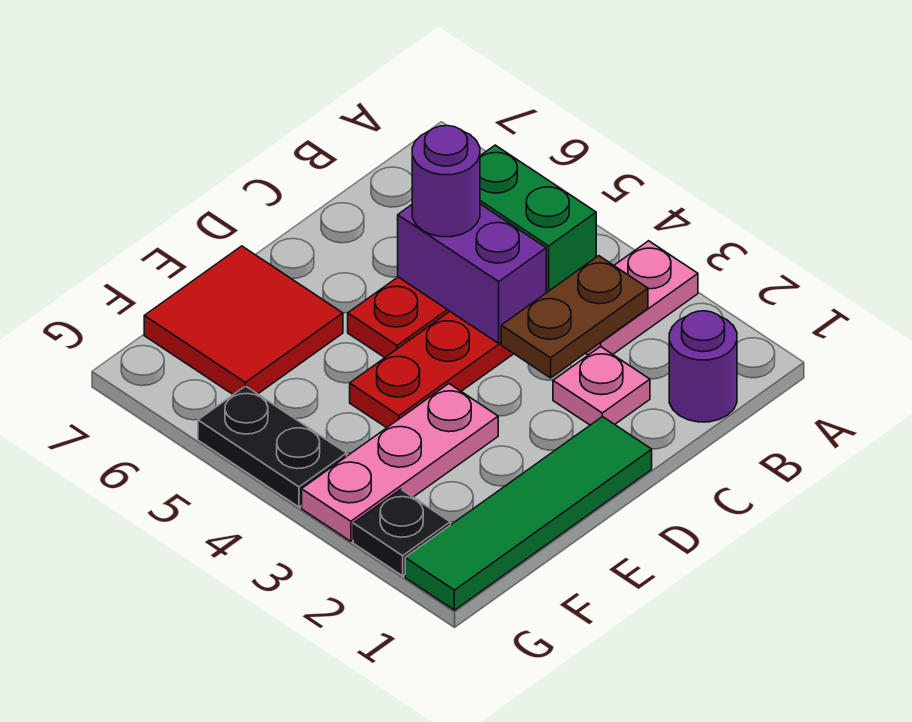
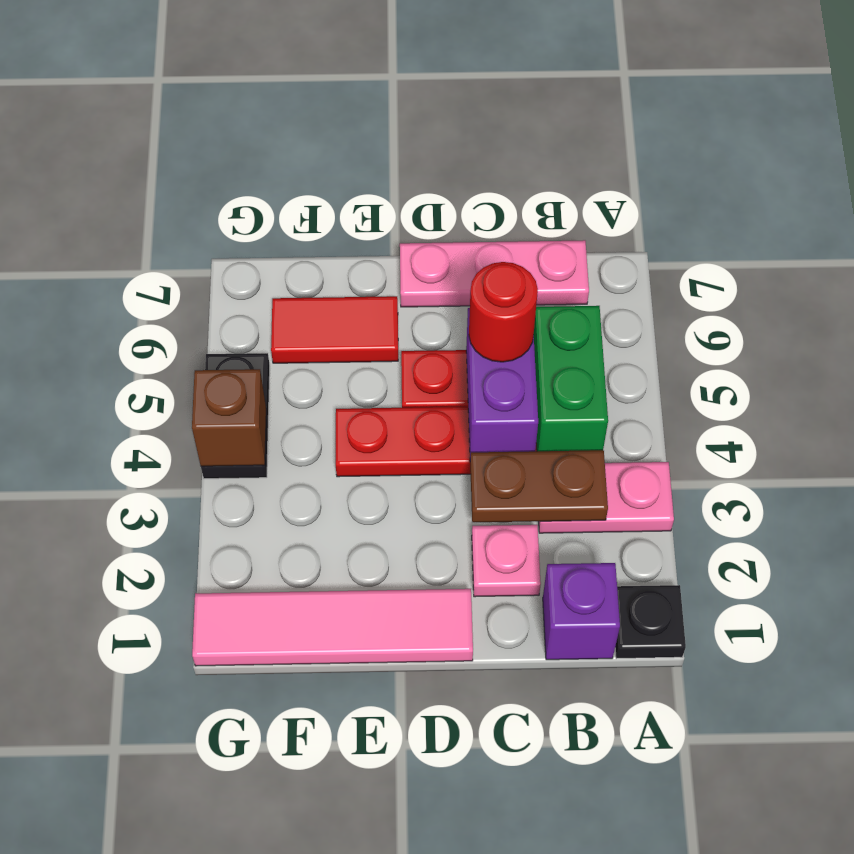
purple round brick B1 level 1 -> purple brick B1 level 1
purple round brick C5 level 3 -> red round brick C5 level 3
green tile D1:G1 level 1 -> pink tile D1:G1 level 1
pink plate E3:G3 level 1 -> pink plate B7:D7 level 1
red tile E6:F7 level 1 -> red tile E6:F6 level 1
black plate G2 level 1 -> black plate A1 level 1
none -> brown brick G4 level 2

